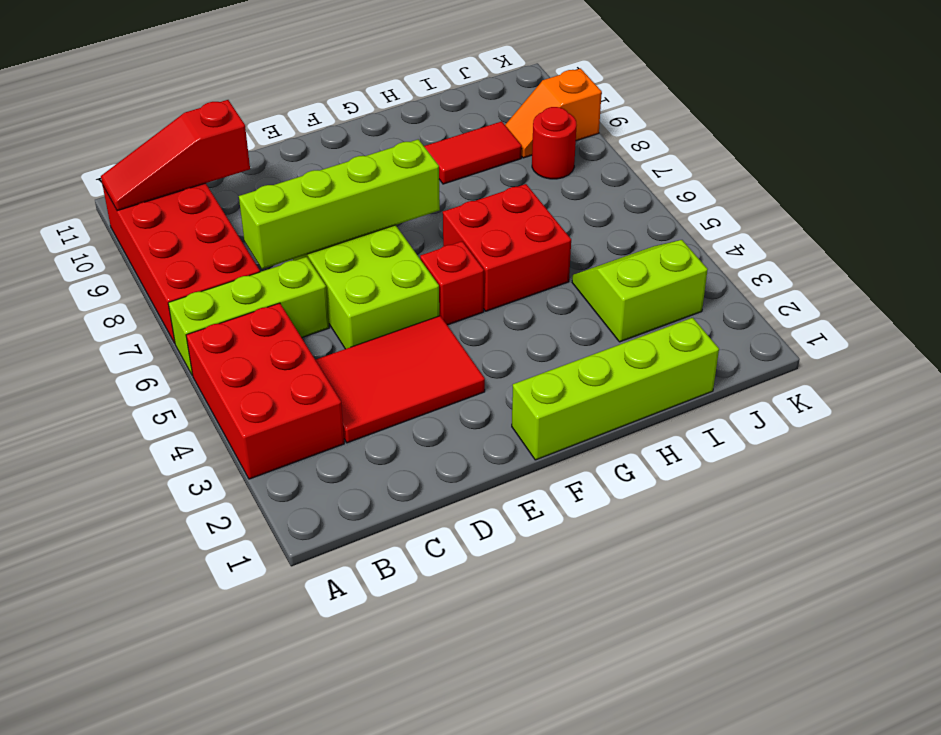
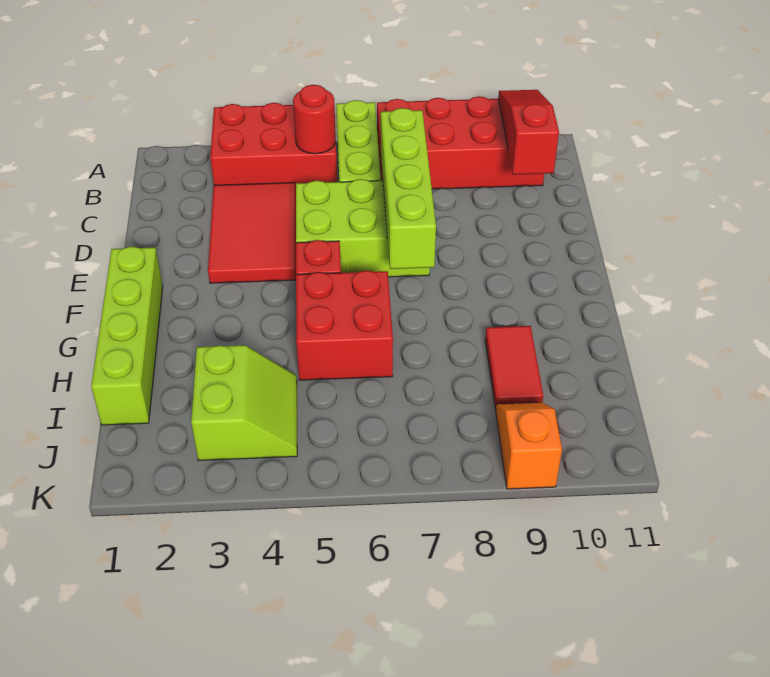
red round brick J8 level 1 -> red round brick B5 level 2

